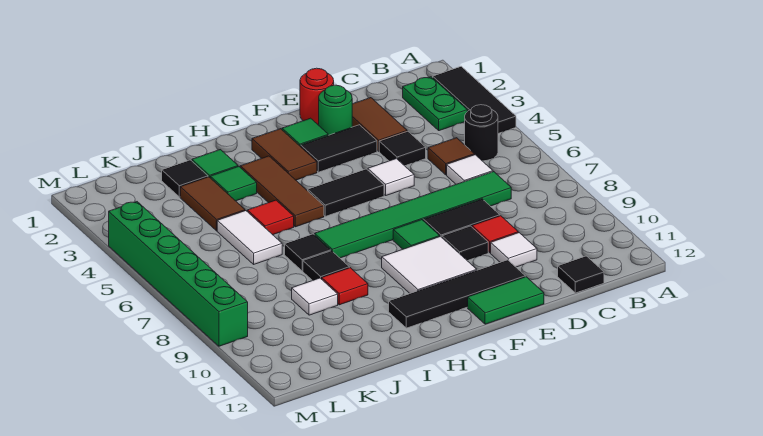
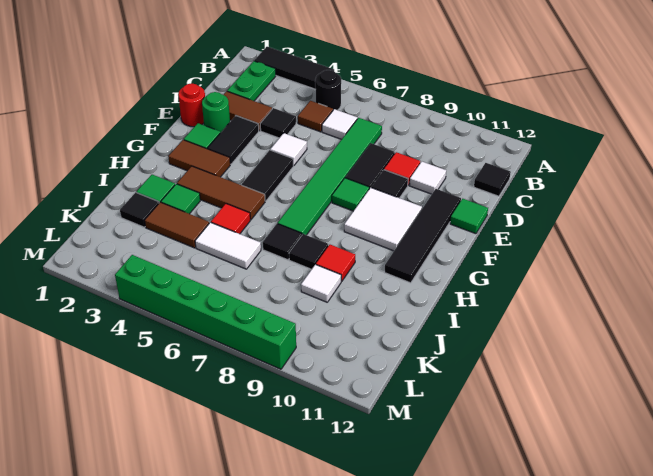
green plate B2:B3 level 1 -> green plate B2:C2 level 1
green tile E12:F12 level 1 -> green tile E12 level 1

